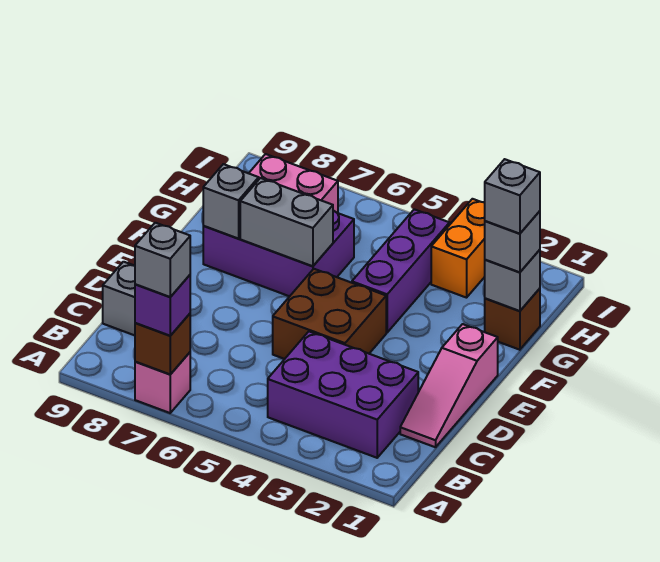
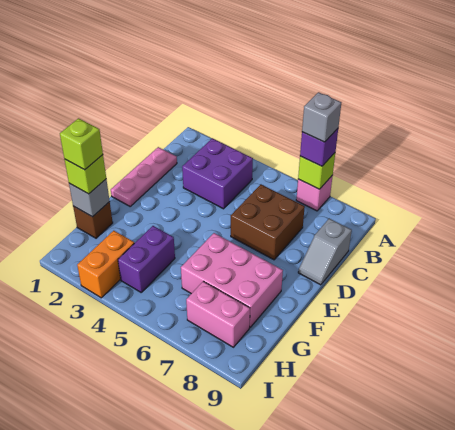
brown brick A7 level 2 -> lime brick A7 level 2
purple brick B2:C4 level 1 -> purple brick B3:C4 level 1
pink slope C1:E1 level 1 top E -> pink plate C1:E1 level 1
brown brick D4:E5 level 1 -> brown brick C6:D7 level 1
purple brick F4:H4 level 1 -> purple brick G4:H4 level 1
purple brick F6:G8 level 1 -> pink brick F6:G8 level 1
grey brick F6:F7 level 2 -> none
grey brick F8 level 2 -> none
grey brick G1 level 3 -> lime brick G1 level 3
grey brick G1 level 4 -> lime brick G1 level 4

